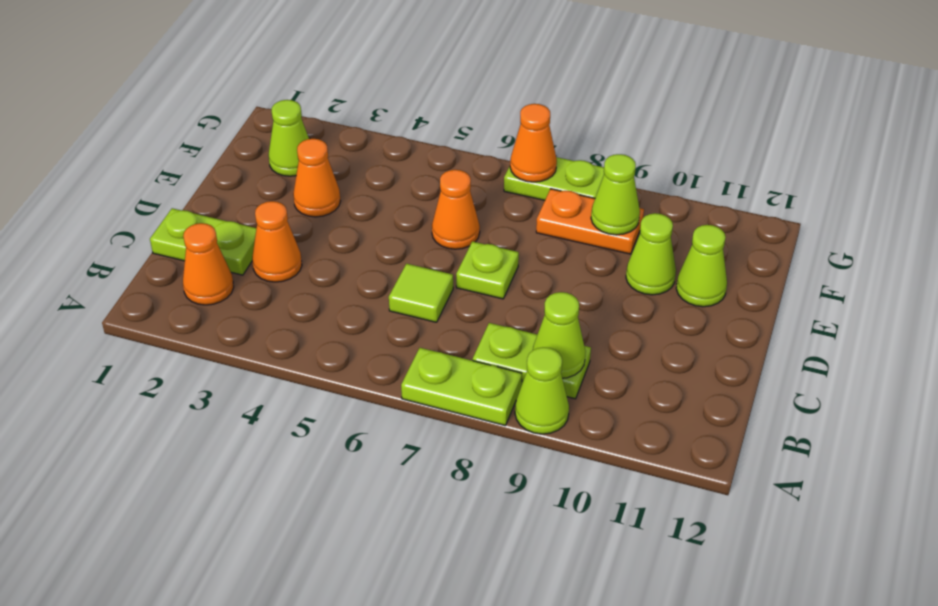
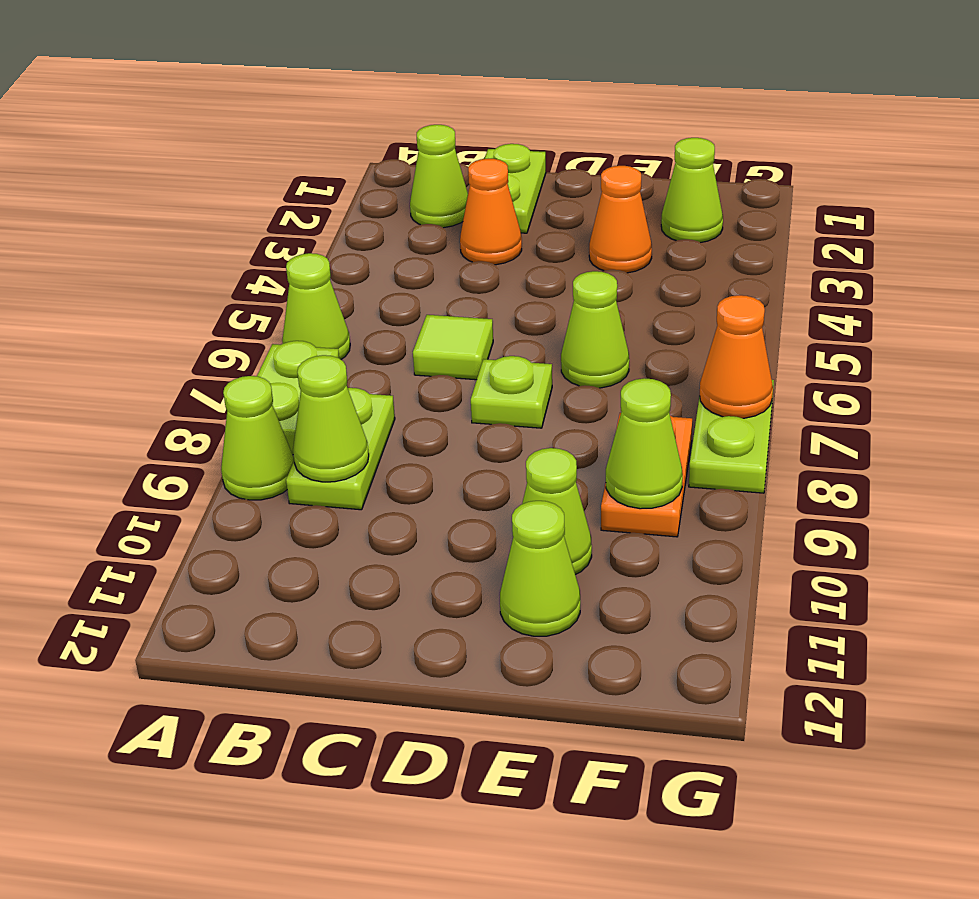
none -> lime cone A6 level 1
orange cone B2 level 1 -> lime cone B2 level 1
orange cone E6 level 1 -> lime cone E6 level 1

